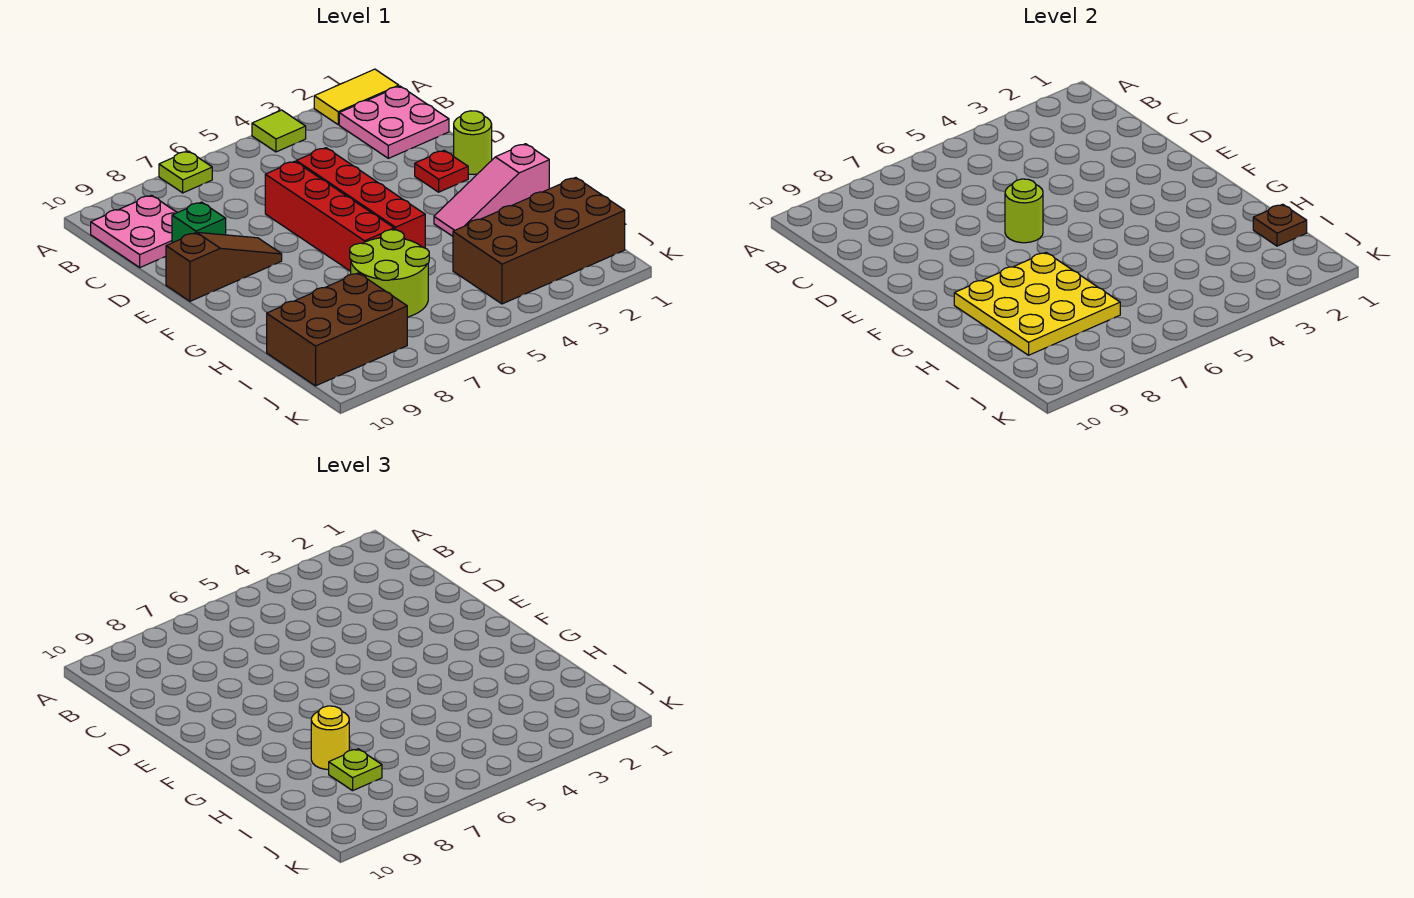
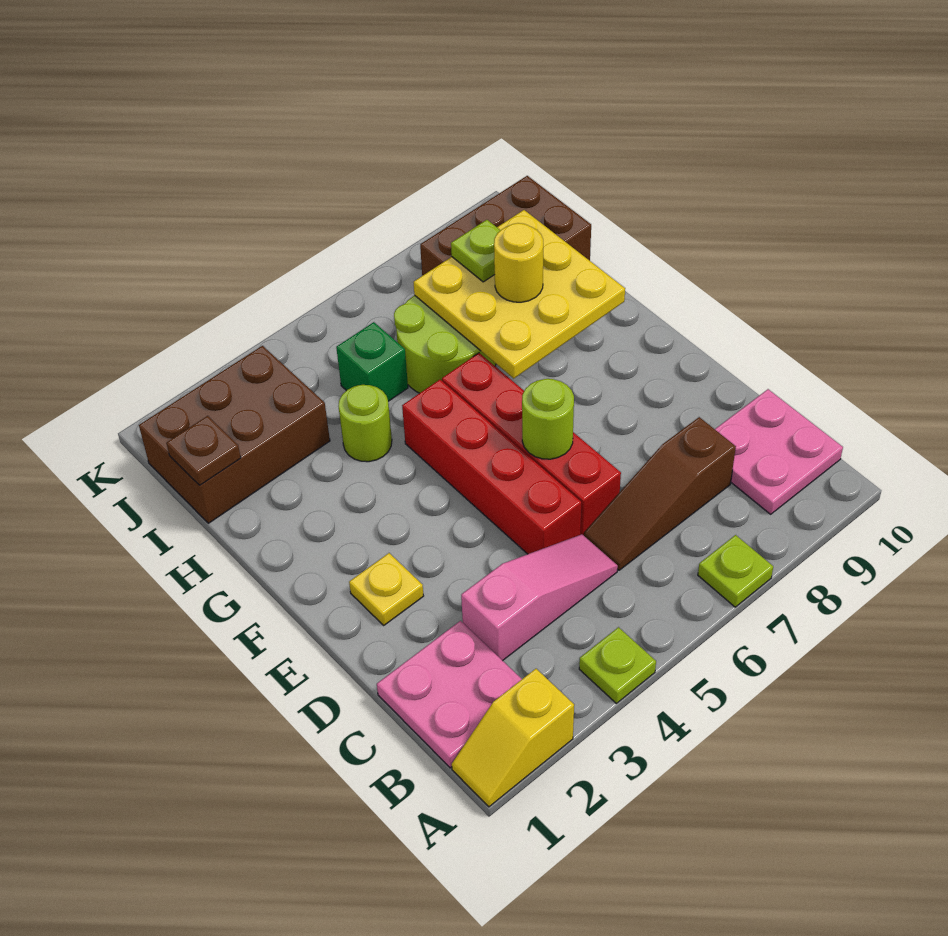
yellow tile A1:A2 level 1 -> yellow slope A1:A2 level 1 top 2
lime tile A4 level 1 -> lime plate A4 level 1
green brick D9 level 1 -> green brick I5 level 1
lime round brick E1 level 1 -> lime round brick H4 level 1
red plate E2 level 1 -> yellow plate E2 level 1
brown slope E8:E10 level 1 top 10 -> brown slope C6:C8 level 1 top 8
pink slope G1:G3 level 1 top 1 -> pink slope C3:C5 level 1 top 3
brown brick I1:J4 level 1 -> brown brick I1:J3 level 1

